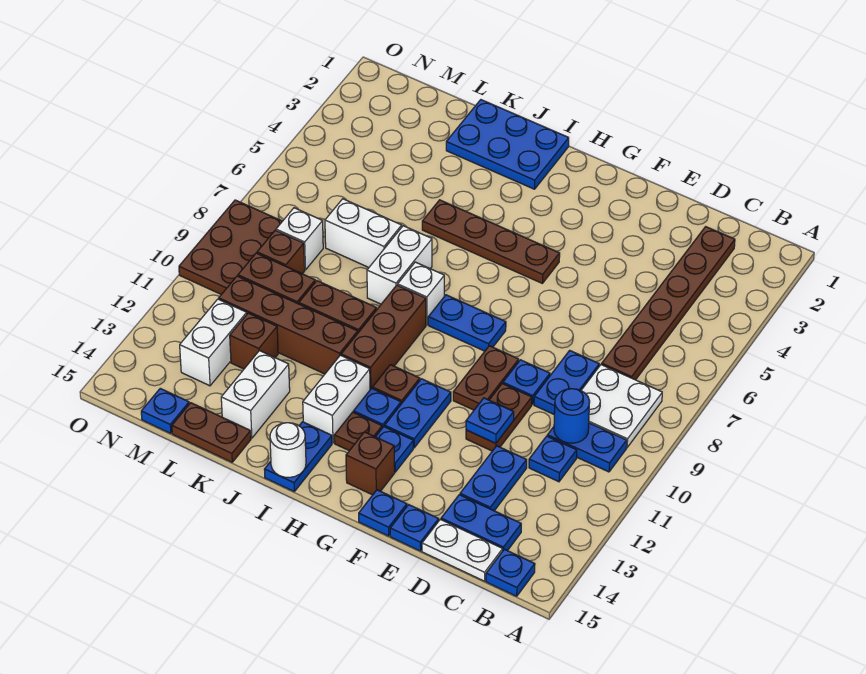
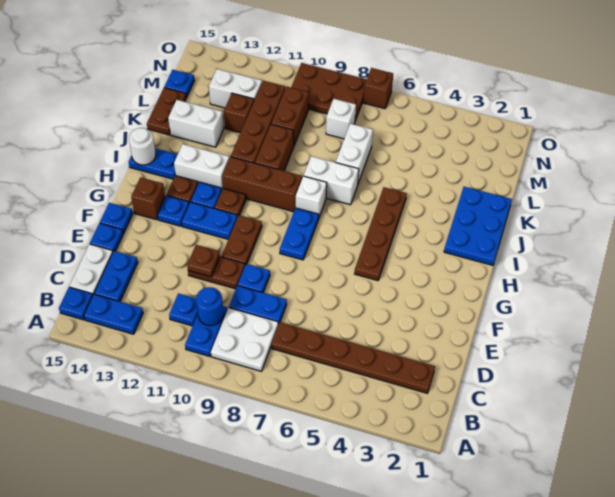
blue plate D12:D13 level 1 -> blue plate B13:B14 level 1
blue plate E11 level 2 -> brown plate E11 level 2
brown plate F9:F10 level 1 -> brown plate F10:G10 level 1
brown brick M9 level 1 -> brown brick O7 level 1

